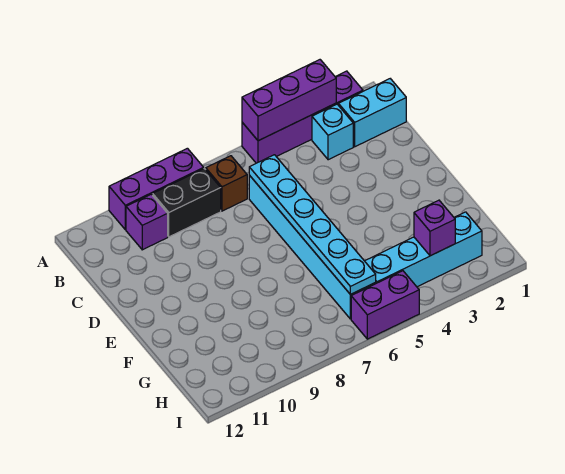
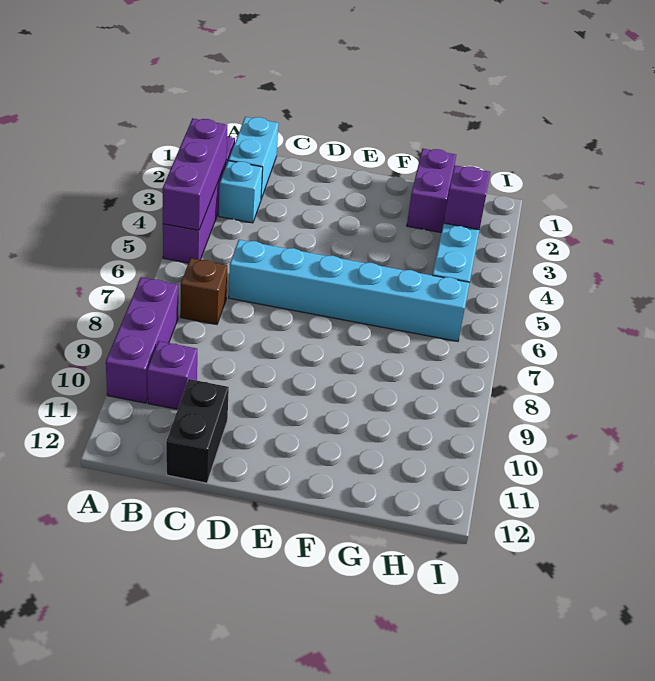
black brick B8:B9 level 1 -> black brick C11:C12 level 1
cyan plate C6:H6 level 2 -> none
purple brick I5:I6 level 1 -> purple brick G1:G2 level 1

